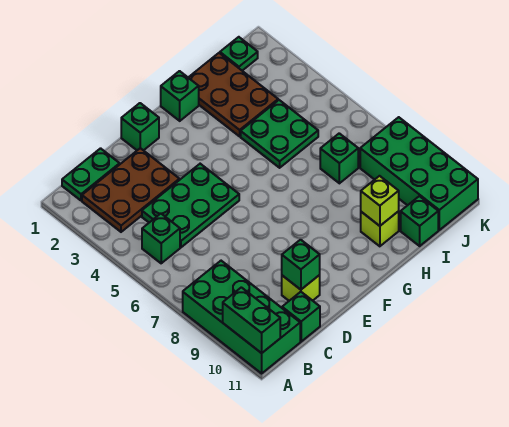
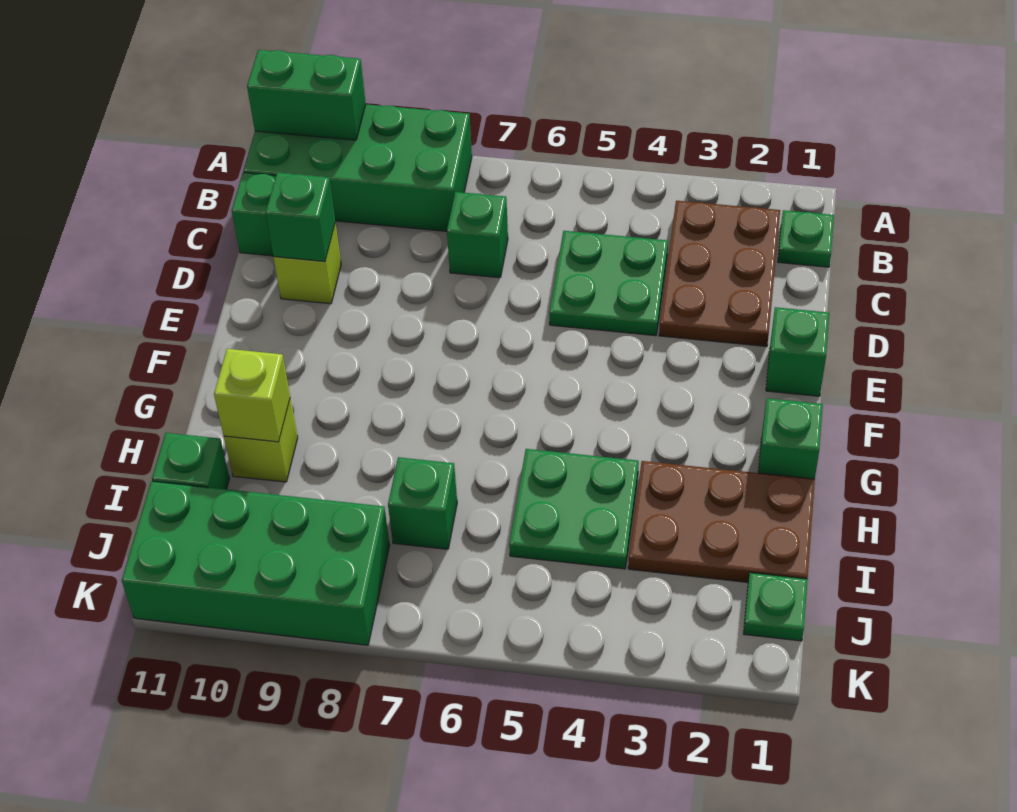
green plate B1:C1 level 1 -> green plate B1 level 1
green brick B5 level 1 -> green brick C7 level 1
green plate C4:E5 level 1 -> green plate C4:D5 level 1

